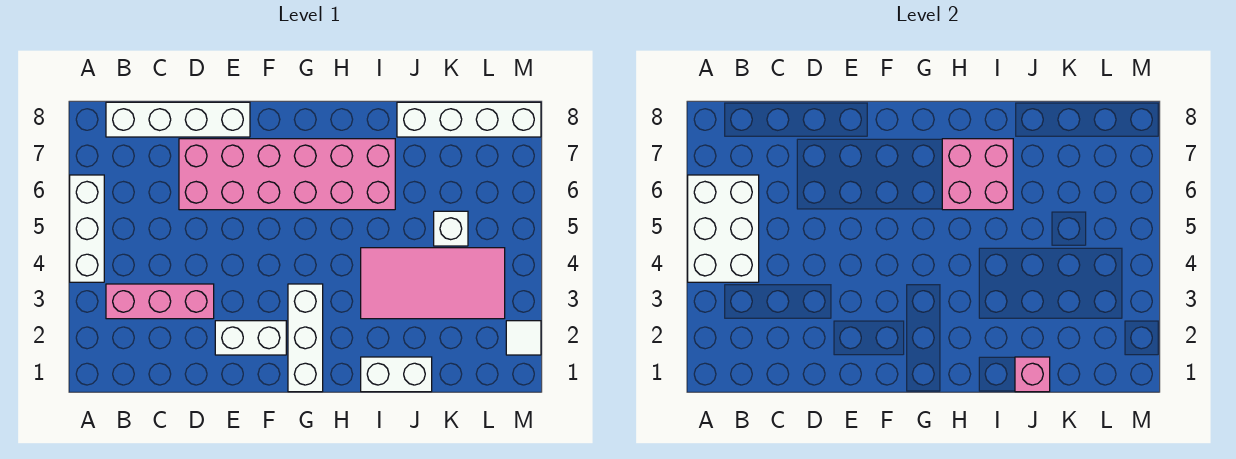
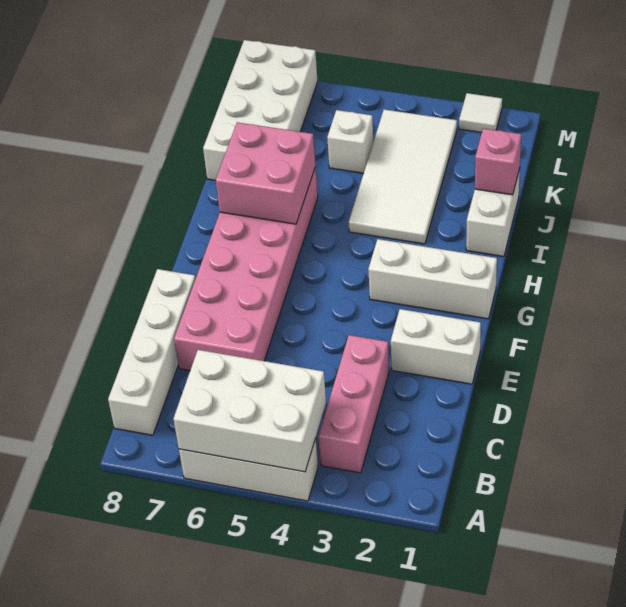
white brick E2:F2 level 1 -> white brick E1:E2 level 1
pink tile I3:L4 level 1 -> white tile I3:L4 level 1
white brick J8:M8 level 1 -> white brick J7:M8 level 1

